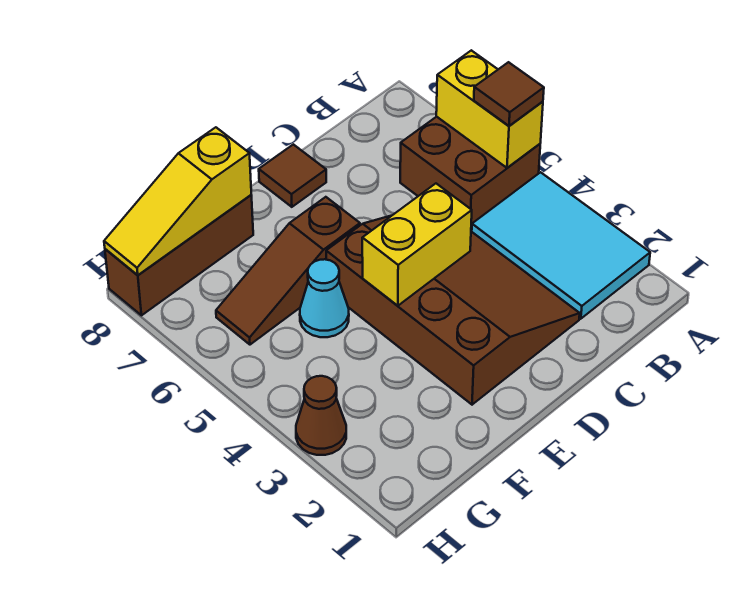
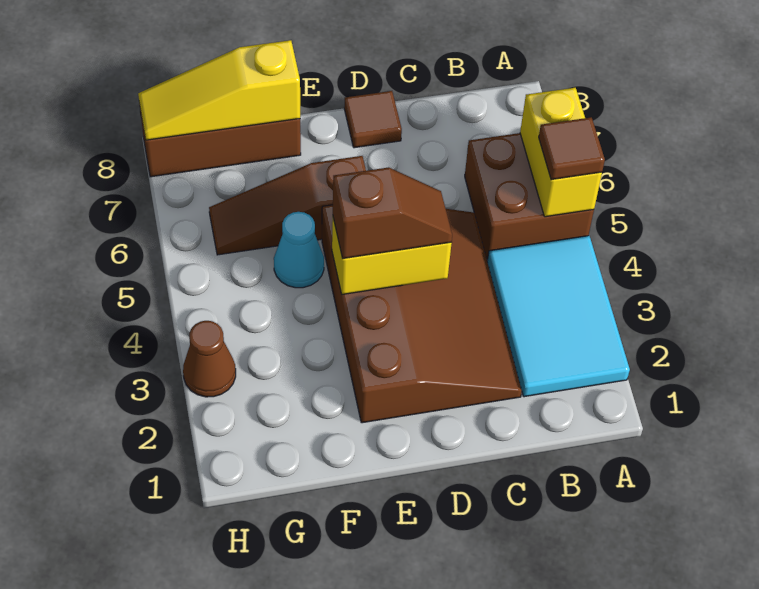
none -> brown slope D4:E4 level 3 top E

